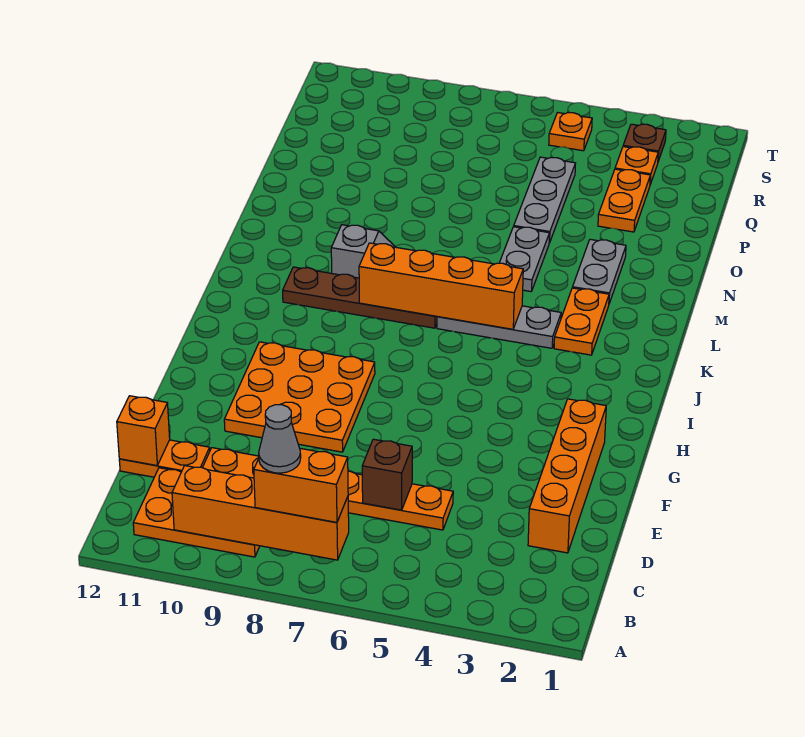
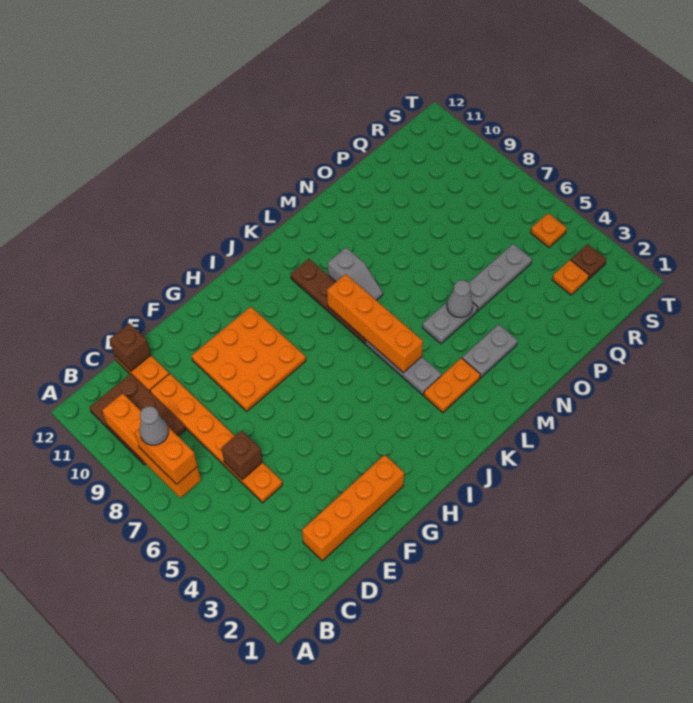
orange plate B9:C11 level 1 -> brown plate B9:C11 level 1
orange brick D12 level 2 -> brown brick D12 level 2
none -> grey cone N5 level 2
orange plate P3:Q3 level 1 -> none

